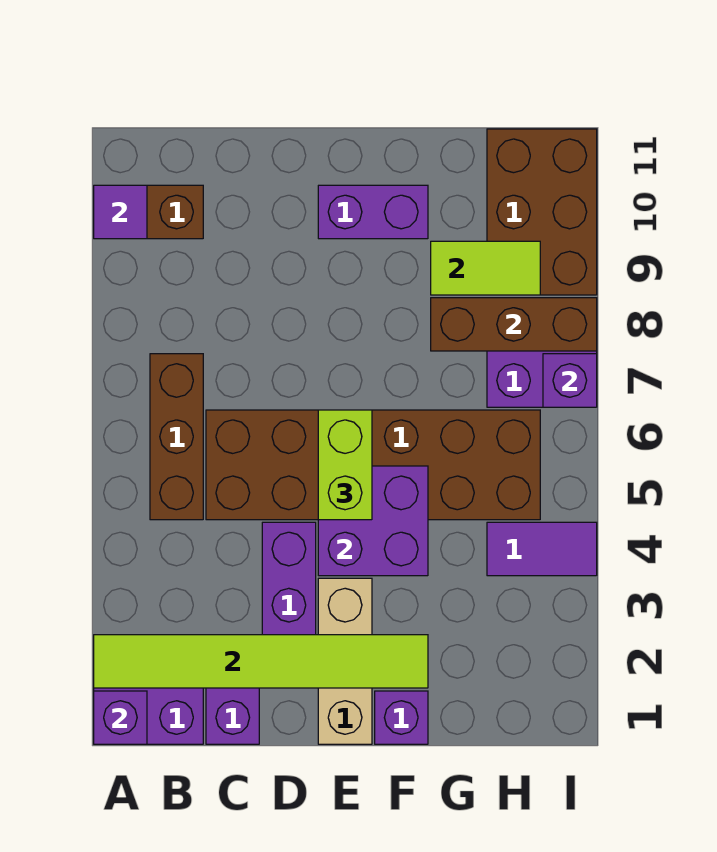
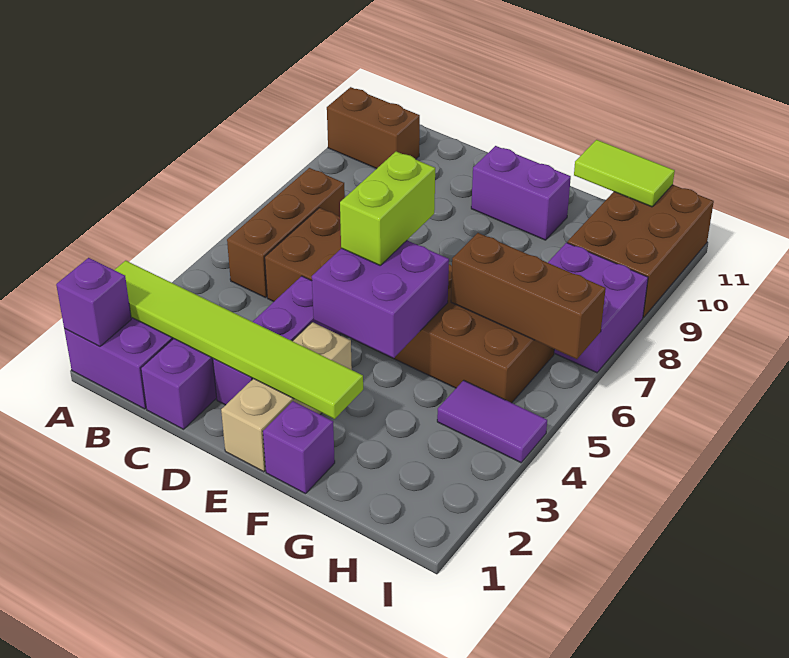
purple tile A10 level 2 -> none
brown brick G8:I8 level 2 -> brown brick G6:I6 level 2
lime tile G9:H9 level 2 -> lime tile G11:H11 level 2
purple brick I7 level 2 -> none

